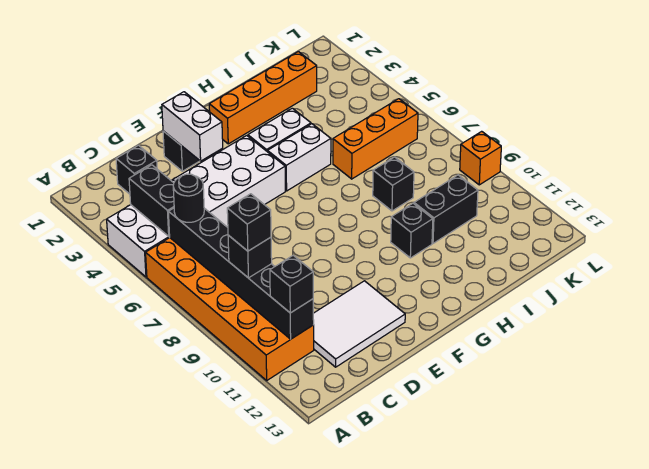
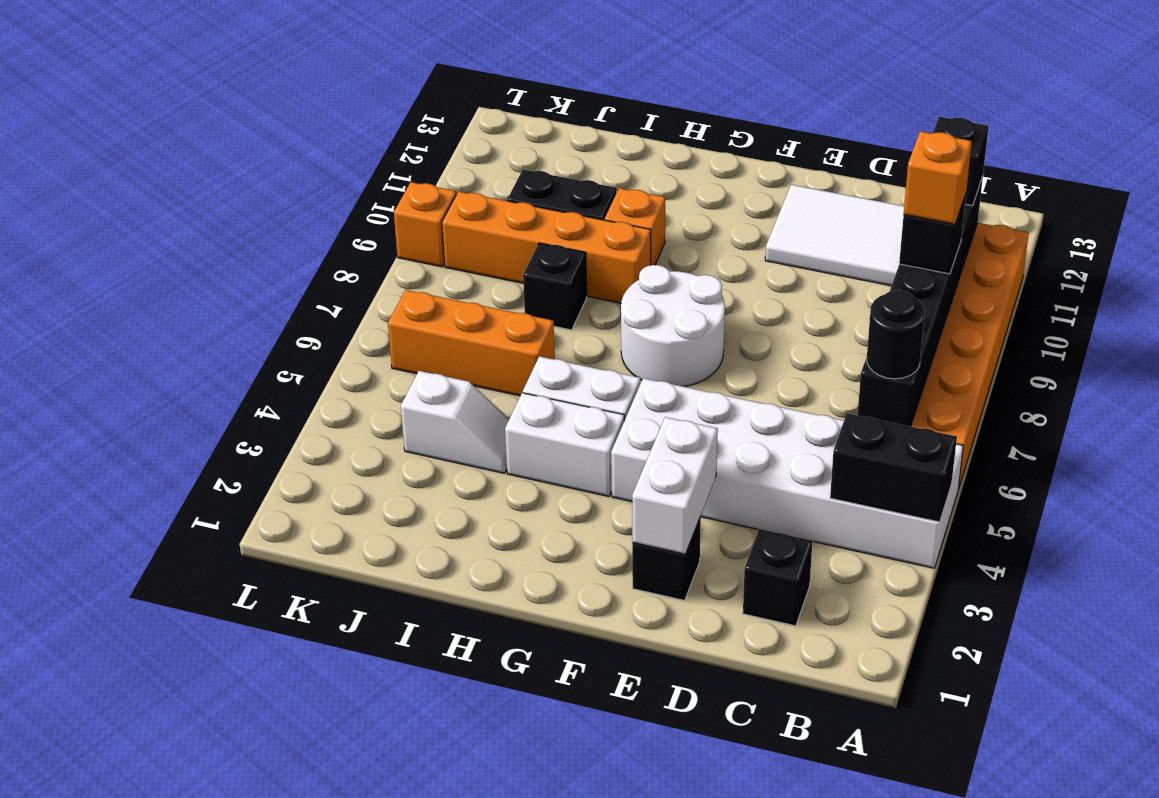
black brick B4:B5 level 2 -> black brick A4:B4 level 2
black brick B9 level 4 -> orange brick B9 level 4
none -> white round brick F7:G8 level 1
orange brick G2:J2 level 1 -> orange brick H9:K9 level 1
black brick H10 level 1 -> orange brick H10 level 1
none -> white slope I4:J4 level 1 top J

